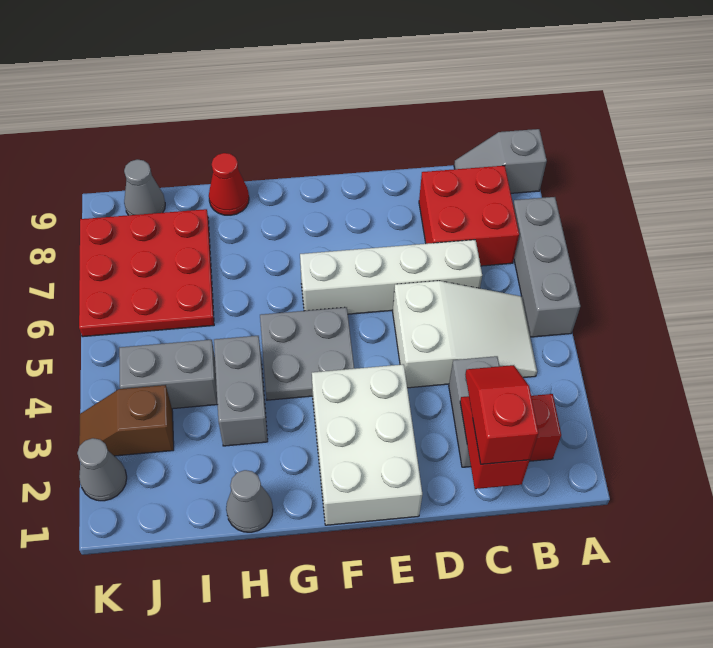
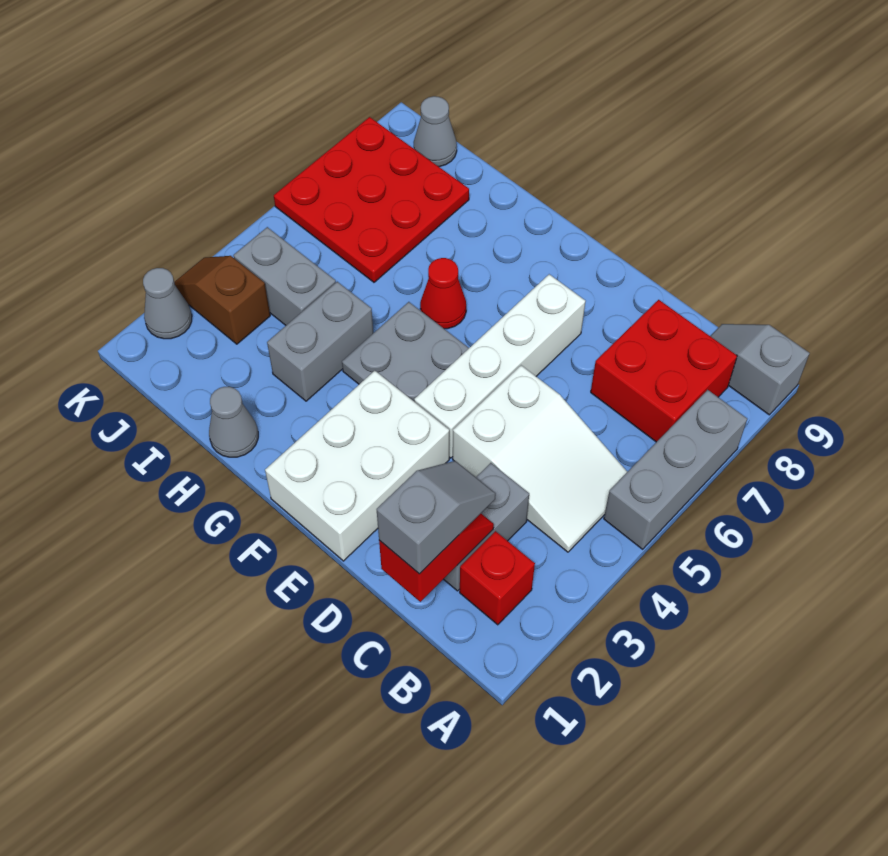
red slope C1:C2 level 3 top 1 -> grey slope C1:C2 level 3 top 1
white brick C6:F6 level 1 -> white brick E4:E7 level 1
red cone H9 level 1 -> red cone G6 level 1

